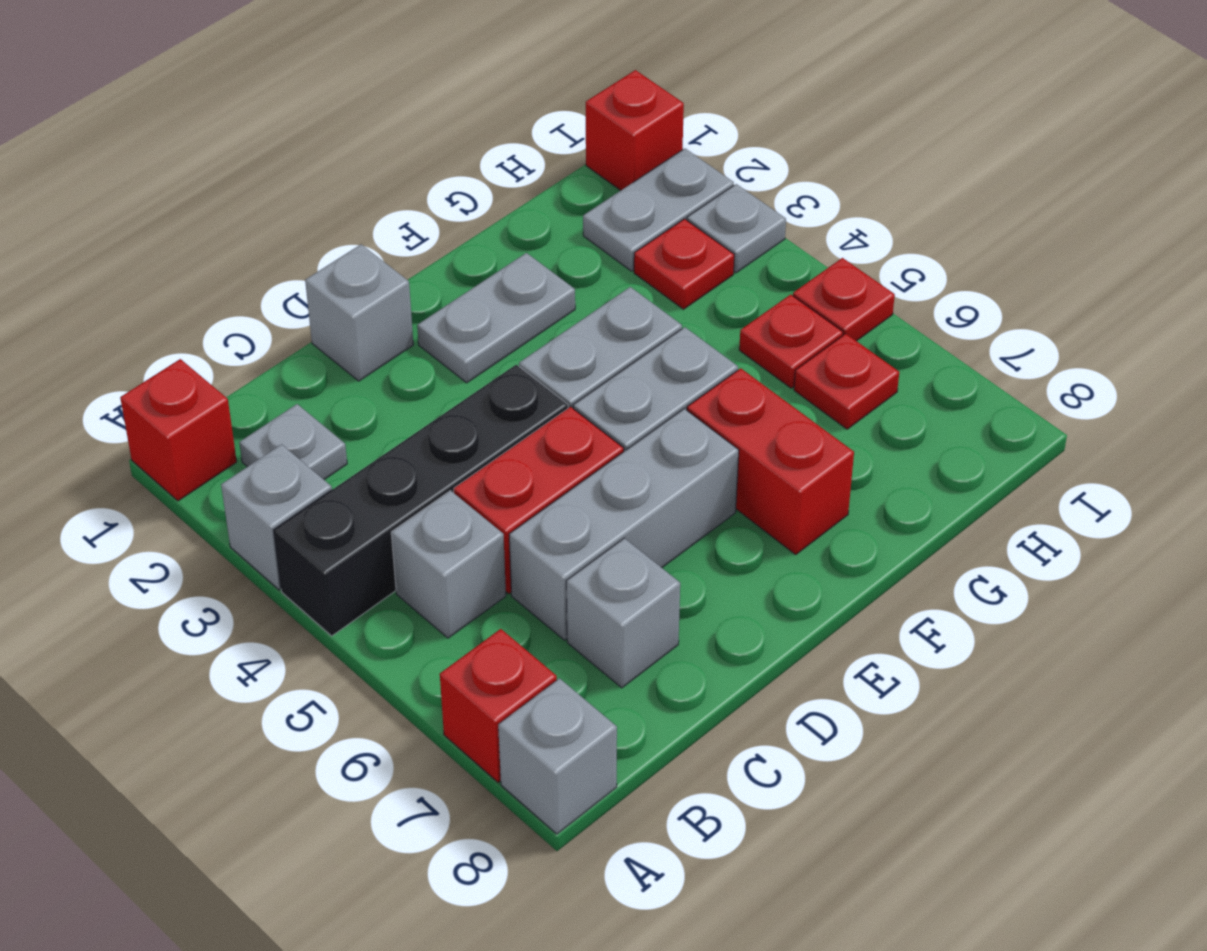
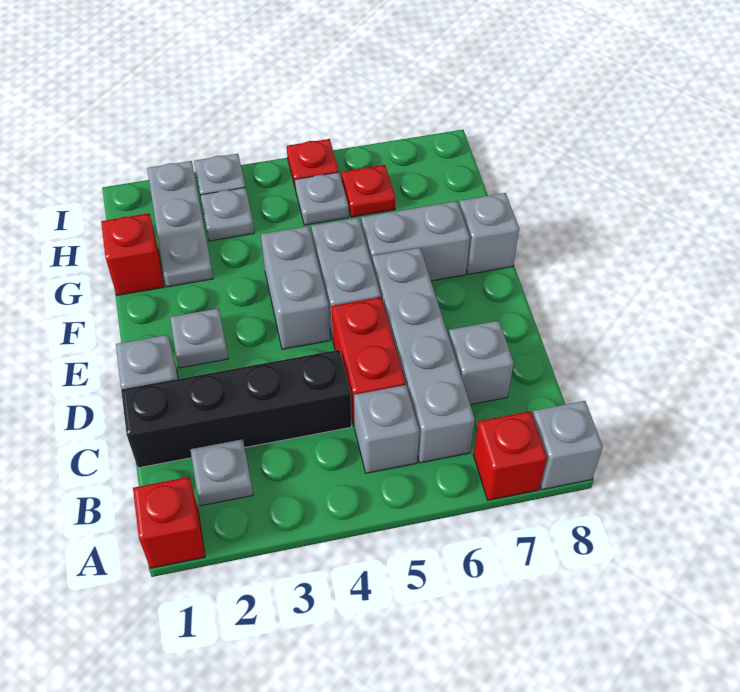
grey brick A3 level 1 -> grey brick F8 level 1
black brick A4:D4 level 1 -> black brick C1:C4 level 1
grey brick C6:E6 level 1 -> grey brick B6:E6 level 1
grey plate E2:F2 level 1 -> grey plate E2 level 1
red brick F6:F7 level 1 -> grey brick F6:F7 level 1
grey plate H2:I2 level 1 -> grey plate G2:I2 level 1
red plate H3 level 1 -> grey plate H3 level 1
red plate H5 level 1 -> grey plate H5 level 1
red brick I1 level 1 -> red brick G1 level 1

